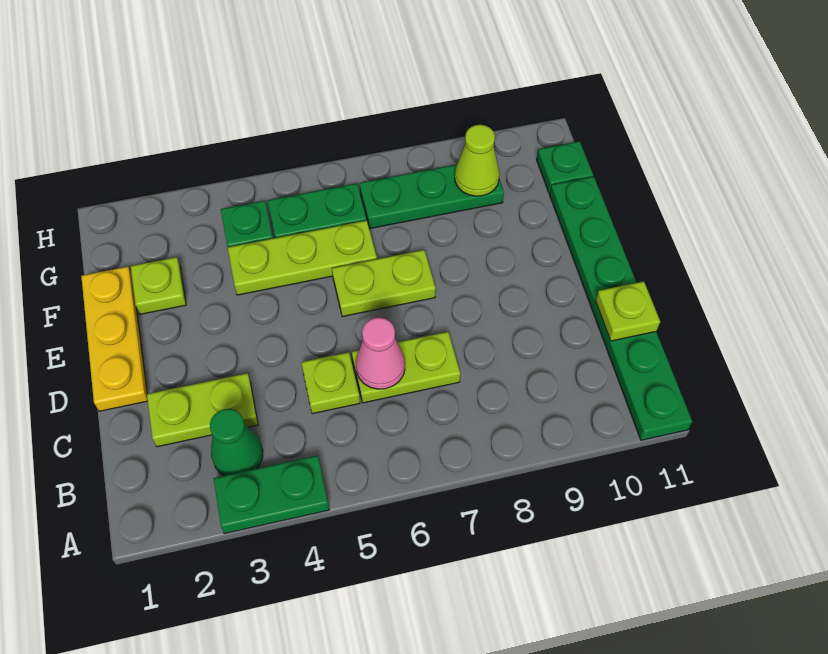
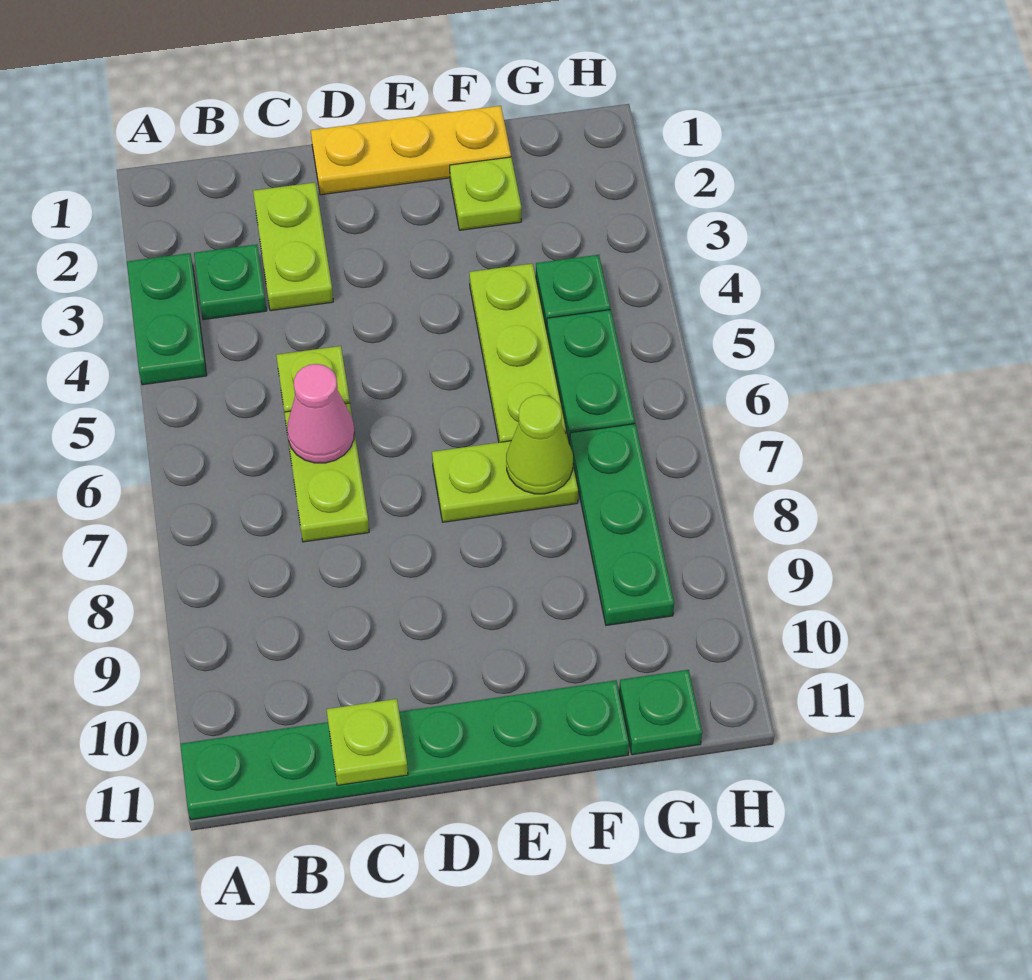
green cone B3 level 1 -> green plate B3 level 1
lime plate E6:E7 level 1 -> lime plate E7:F7 level 1
lime cone G9 level 2 -> lime cone F7 level 2

